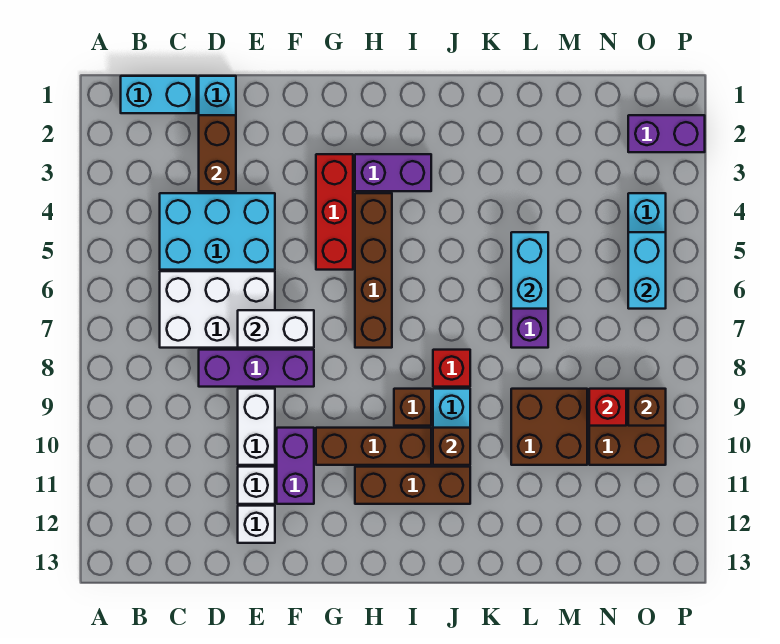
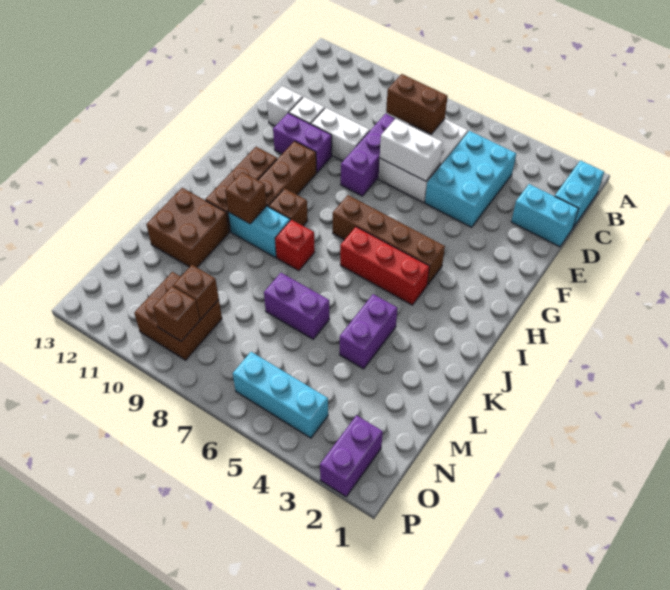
brown brick D2:D3 level 2 -> brown brick C7:C8 level 2
white brick E7:F7 level 2 -> white brick E6:E7 level 2
red brick G3:G5 level 1 -> red brick I4:I6 level 1
purple brick H3:I3 level 1 -> purple brick K4:L4 level 1
cyan brick L5:L6 level 2 -> none
brown brick L9:M10 level 1 -> brown brick K11:L12 level 1
red brick N9 level 2 -> brown brick N9 level 2
cyan brick O5:O6 level 2 -> none

